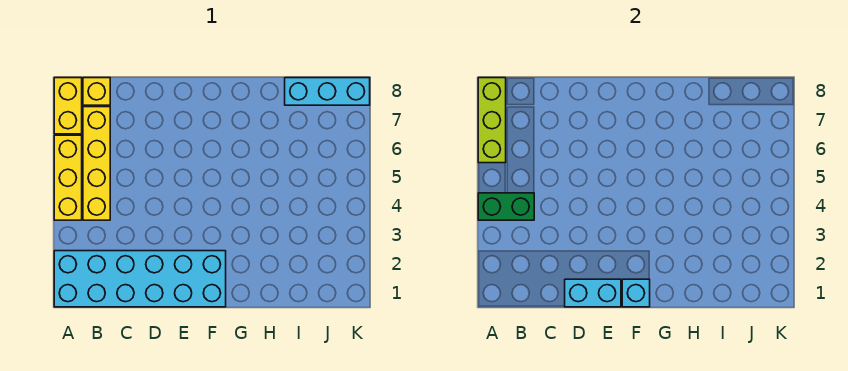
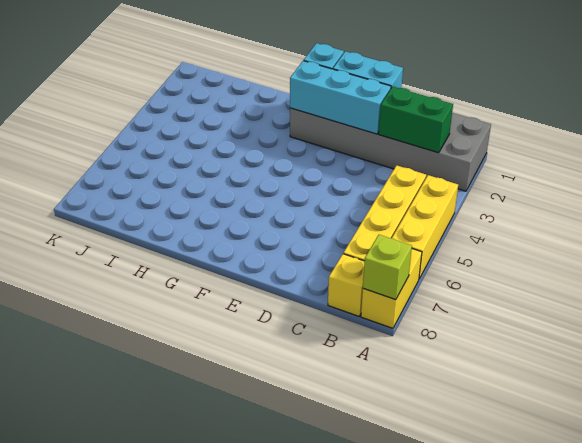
cyan brick A1:F2 level 1 -> grey brick A1:F2 level 1
green brick A4:B4 level 2 -> green brick B2:C2 level 2
lime brick A6:A8 level 2 -> lime brick A8 level 2
cyan brick I8:K8 level 1 -> cyan brick D2:F2 level 2

